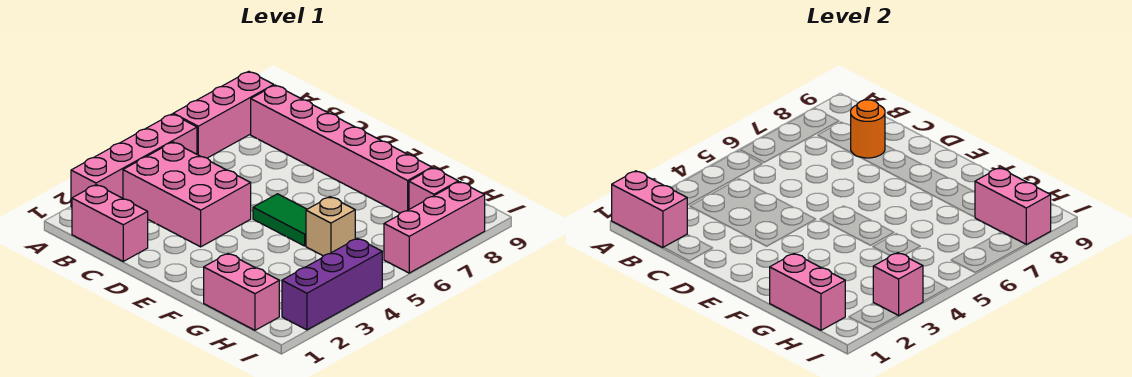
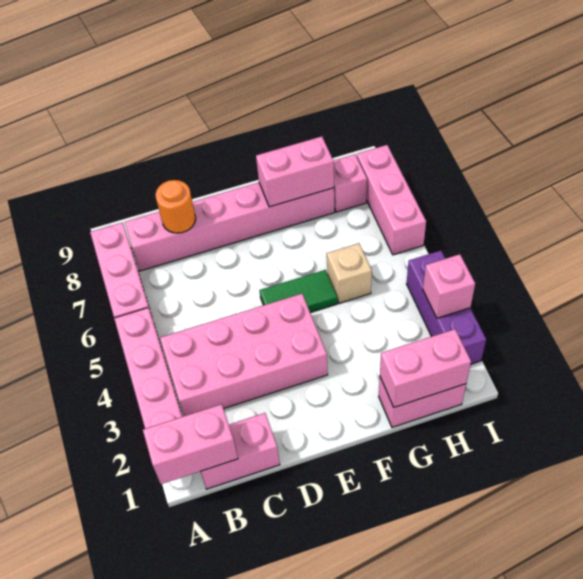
pink brick B3:D4 level 1 -> pink brick B3:E4 level 1
pink brick H8:I8 level 2 -> pink brick F8:G8 level 2

